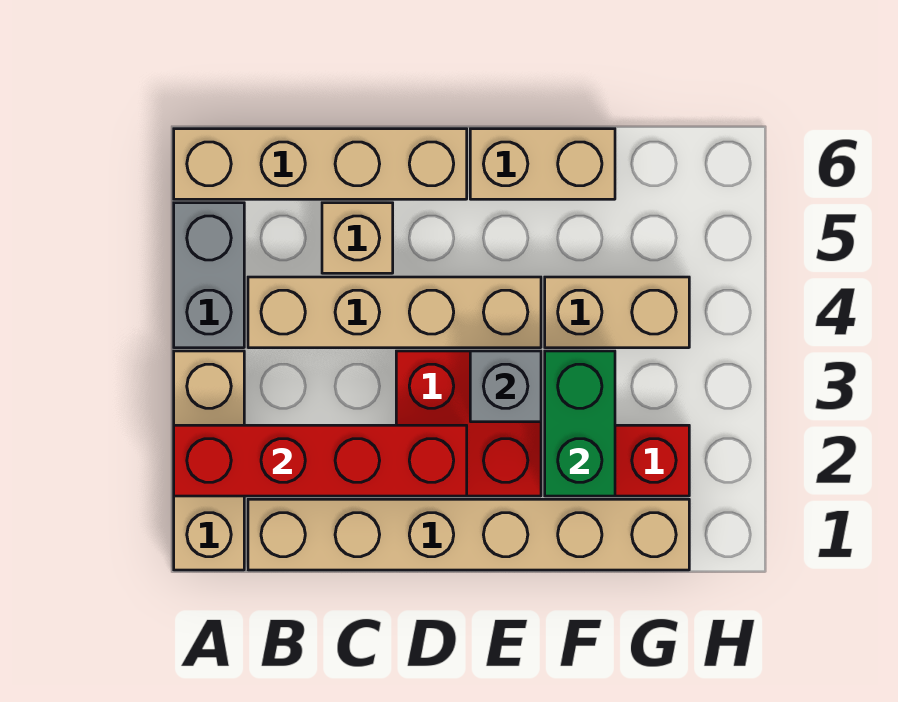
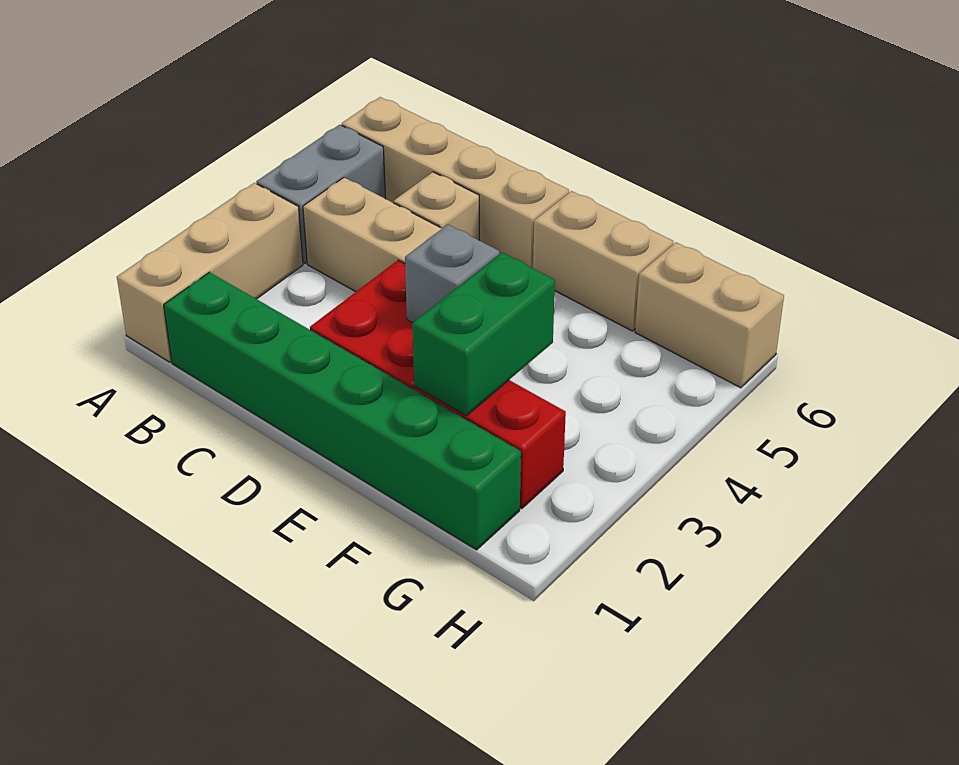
red brick A2:D2 level 2 -> none
tan brick B1:G1 level 1 -> green brick B1:G1 level 1
tan brick F4:G4 level 1 -> tan brick G6:H6 level 1

